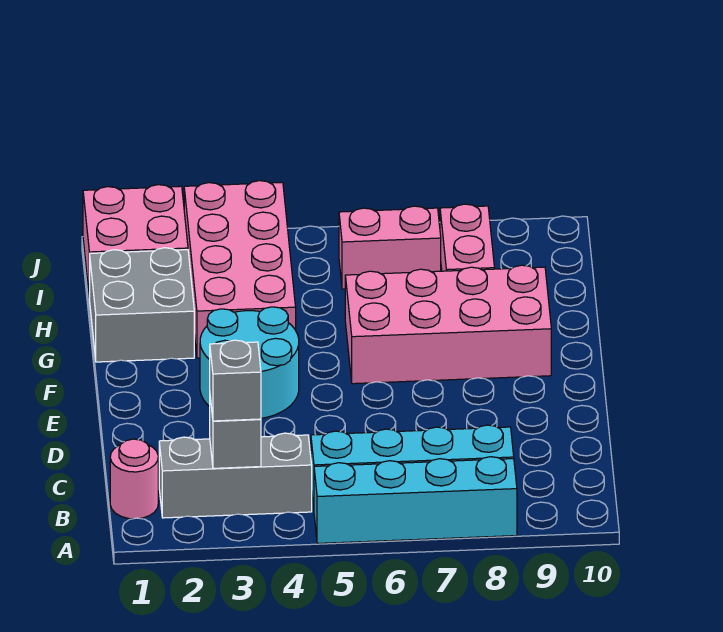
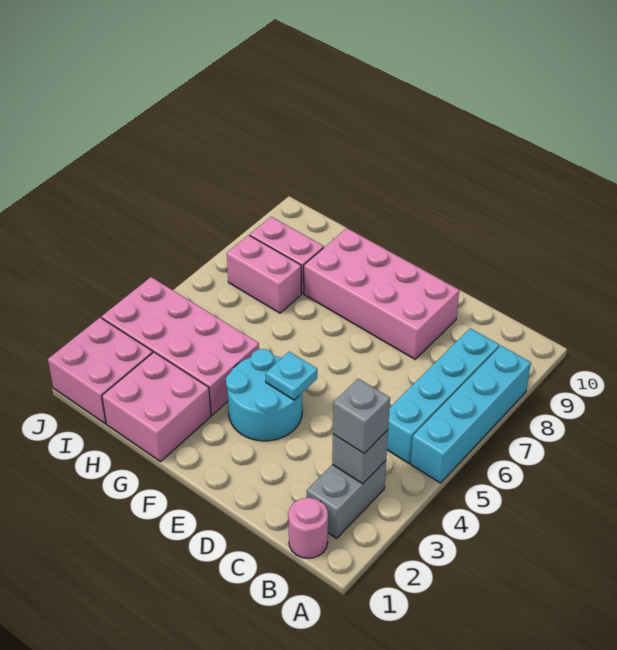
grey brick B2:B4 level 1 -> grey brick B2:B3 level 1
none -> cyan plate E4 level 2
pink brick F6:G9 level 1 -> pink brick D8:G9 level 1
grey brick G1:H2 level 1 -> pink brick G1:H2 level 1
pink brick I6:I7 level 1 -> pink brick H7:I7 level 1

